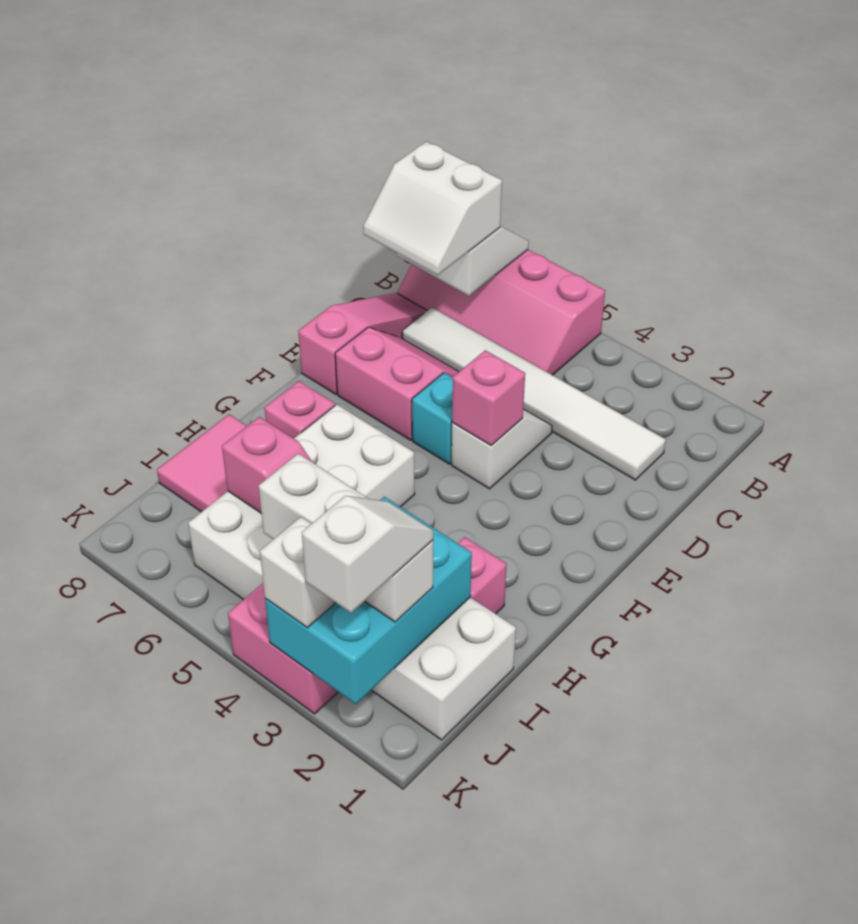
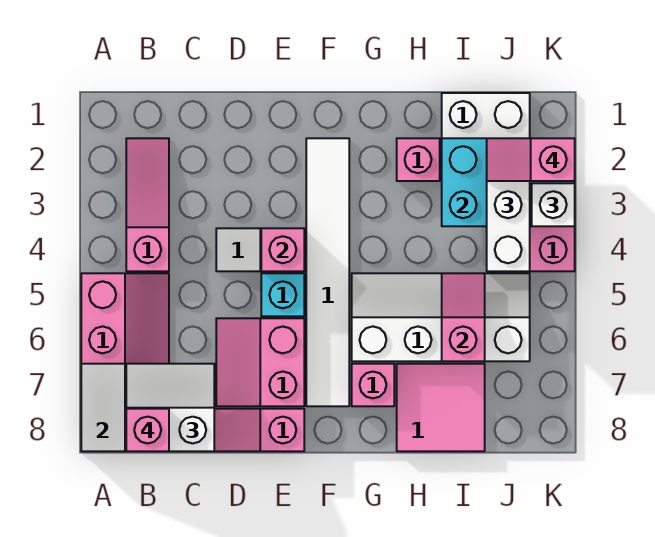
none -> pink slope B2:B4 level 1 top 4
white slope B7:C8 level 3 top B -> white slope B7:C8 level 3 top 8
none -> pink brick B8 level 4
white tile C2:C7 level 1 -> white tile F2:F7 level 1
white brick G5:J6 level 1 -> white slope G5:J6 level 1 top 6
white slope J2:K2 level 4 top K -> pink slope J2:K2 level 4 top K

